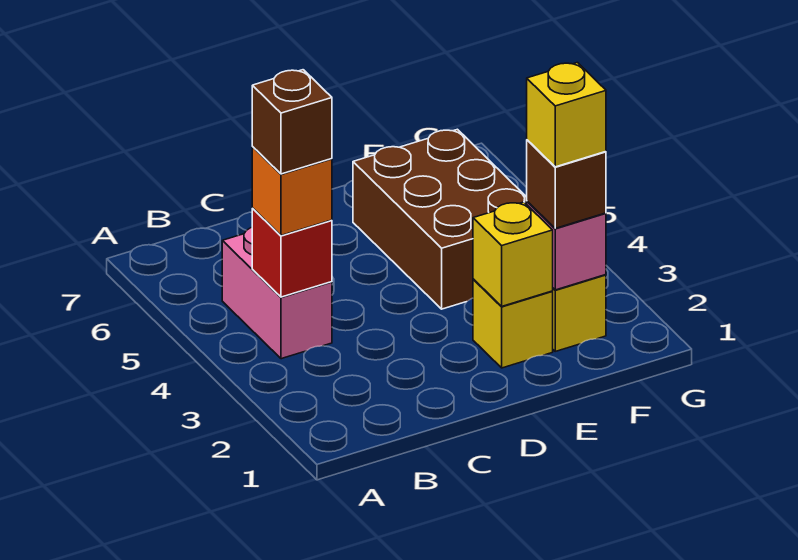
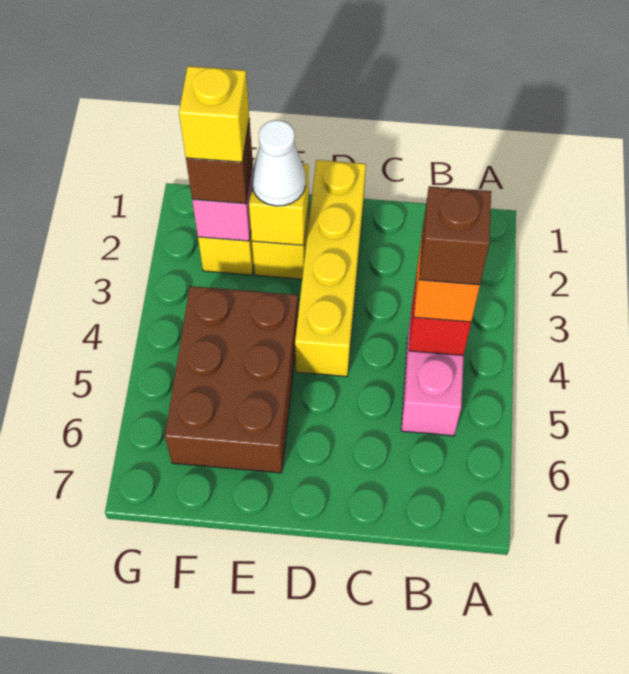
none -> yellow brick D1:D4 level 1
none -> white cone E2 level 3

